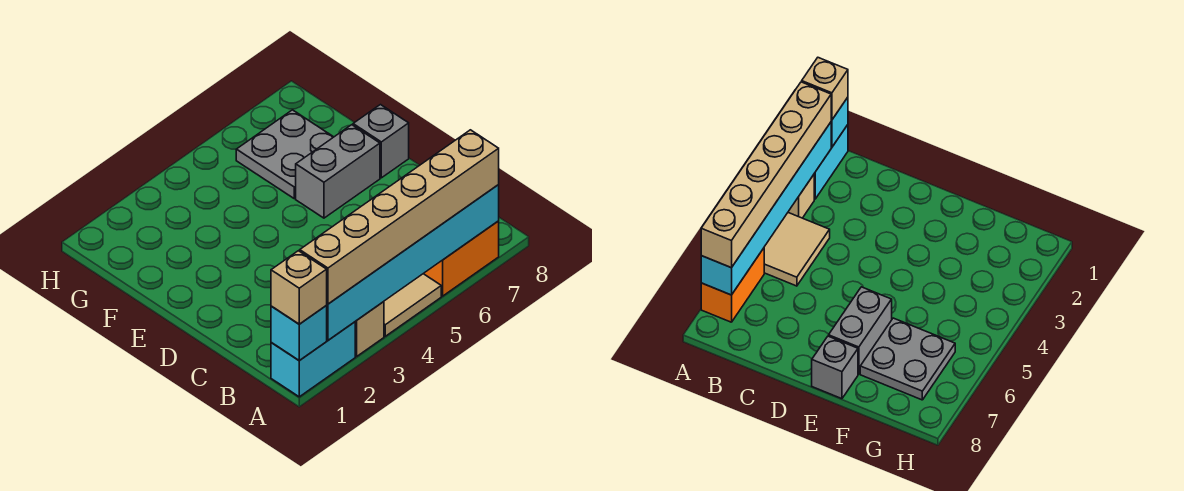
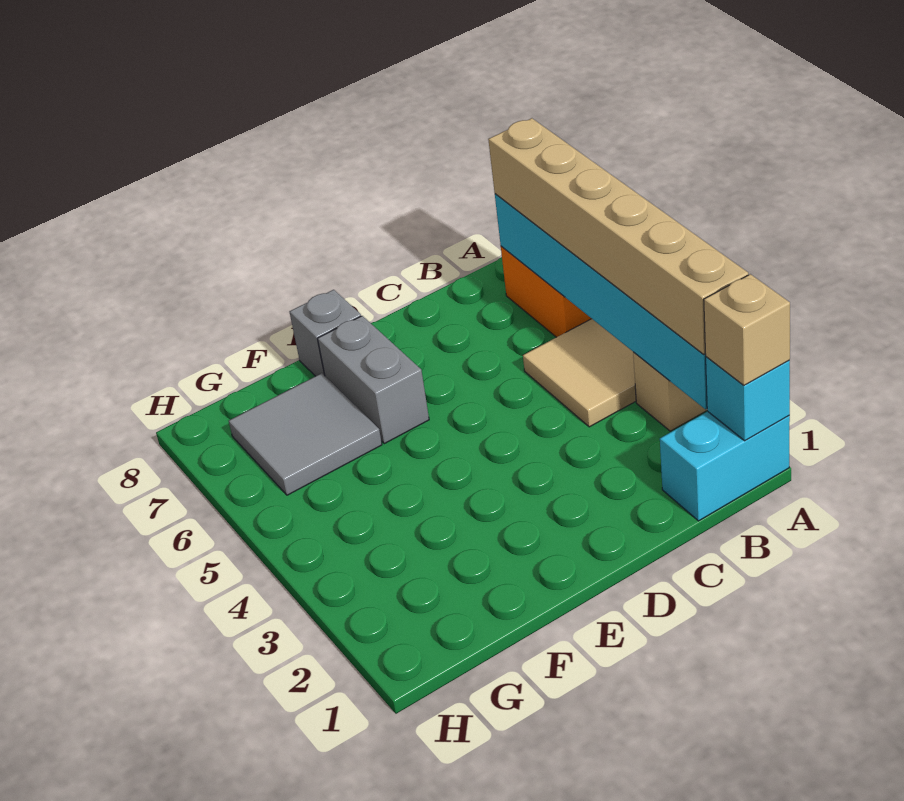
cyan brick A1:A2 level 1 -> cyan brick A1:B1 level 1
grey plate F6:G7 level 1 -> grey tile F6:G7 level 1

